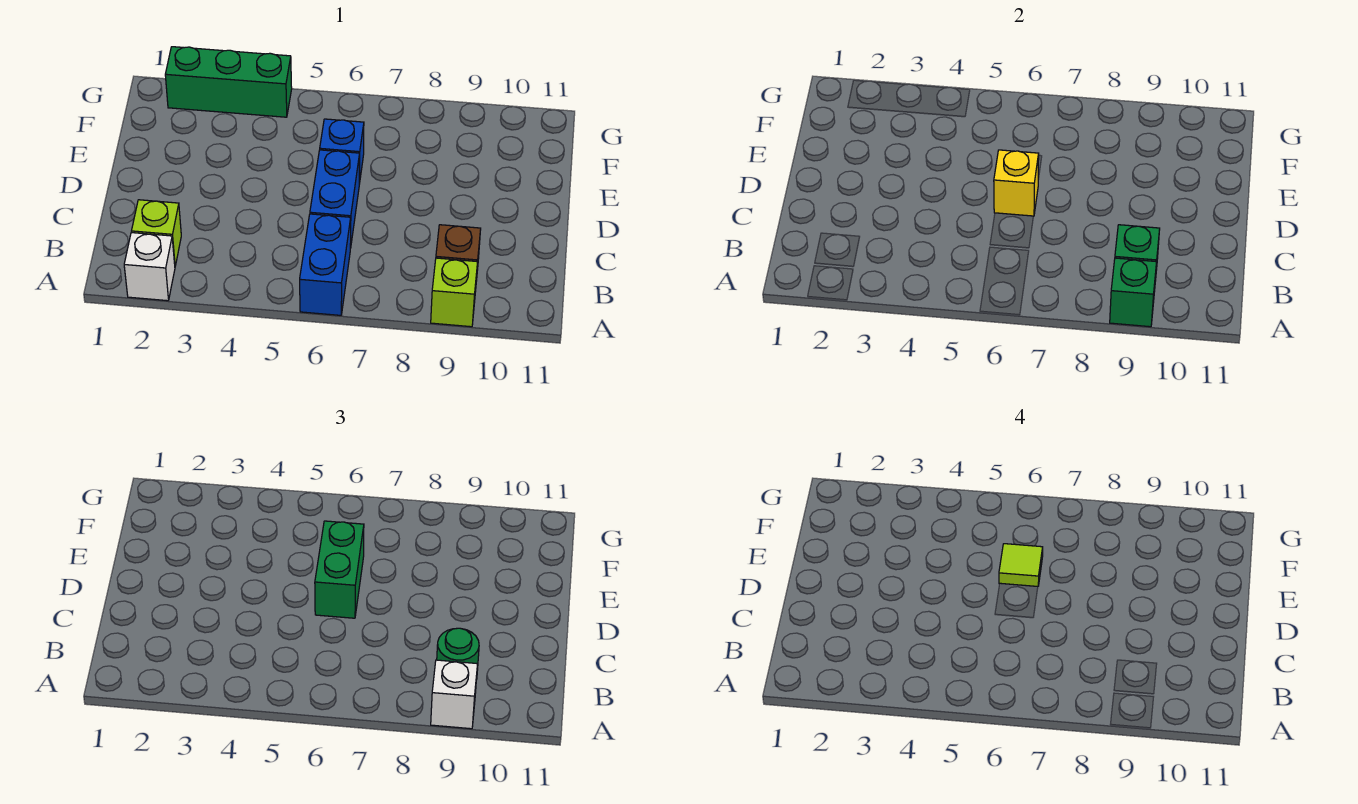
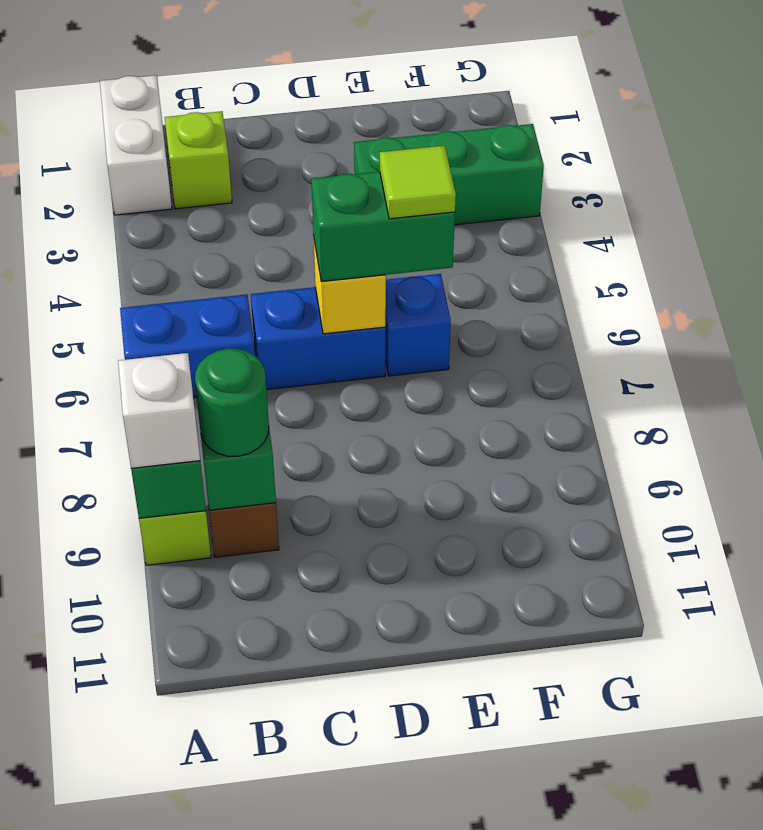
white brick A2 level 1 -> white brick A1:A2 level 1
green brick G2:G4 level 1 -> green brick E3:G3 level 1

